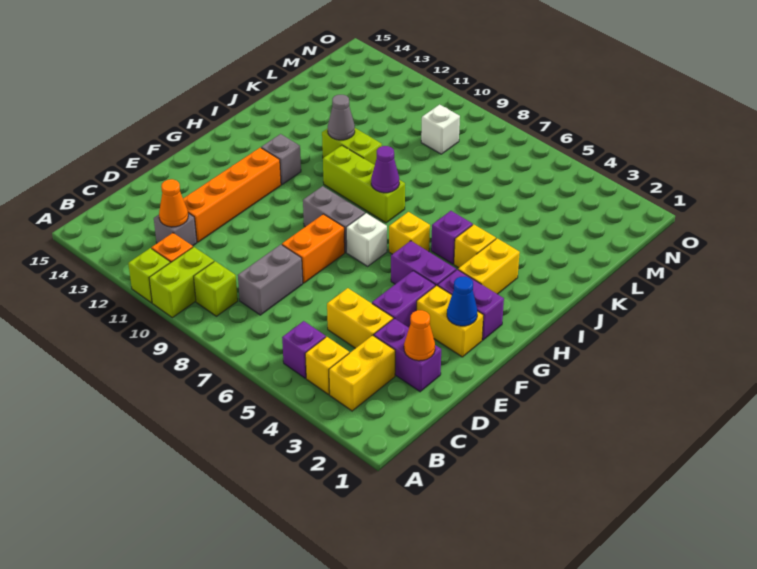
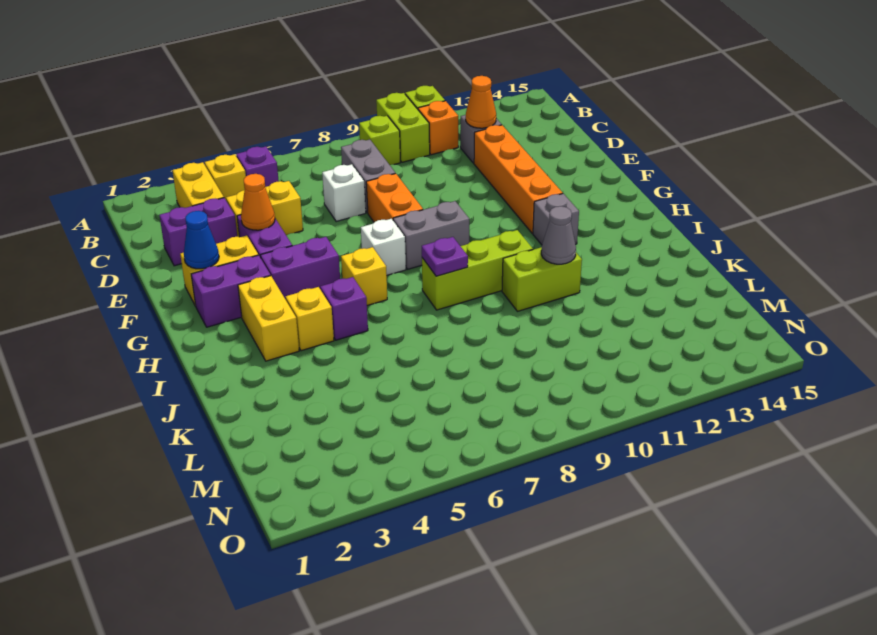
orange cone D2 level 2 -> orange cone E4 level 2
purple cone I8 level 2 -> purple plate I8 level 2
white brick M9 level 1 -> white brick D7 level 1

